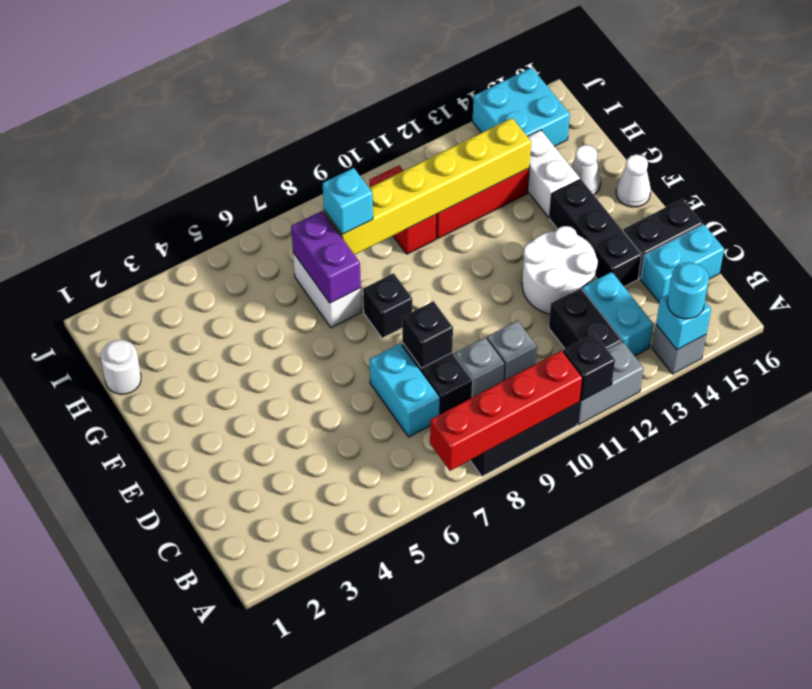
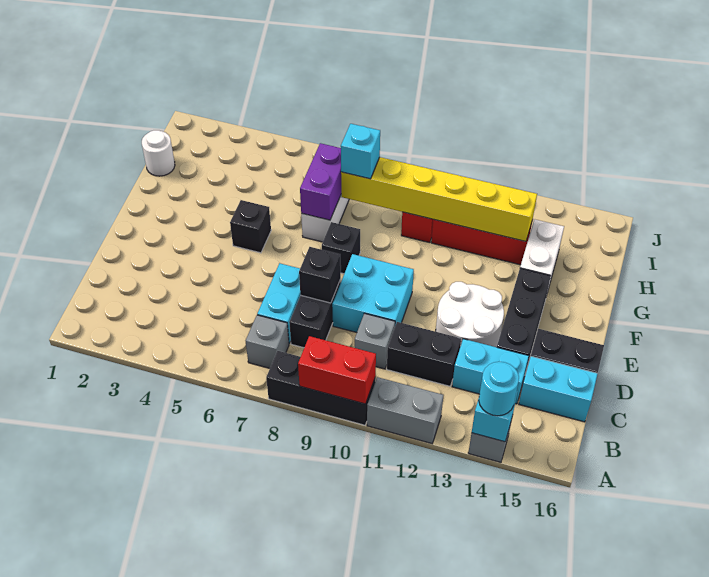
red brick A7:A10 level 2 -> red brick A9:A10 level 2
black brick A11 level 2 -> black brick F5 level 1
black brick B12:C12 level 1 -> black brick C11:C12 level 1
cyan brick B13:C13 level 1 -> cyan brick C13:C14 level 1
grey brick C9 level 1 -> grey brick B7 level 1
white cone F16 level 1 -> none
white cone G15 level 1 -> none
cyan brick I14:J15 level 1 -> cyan brick D9:E10 level 1

